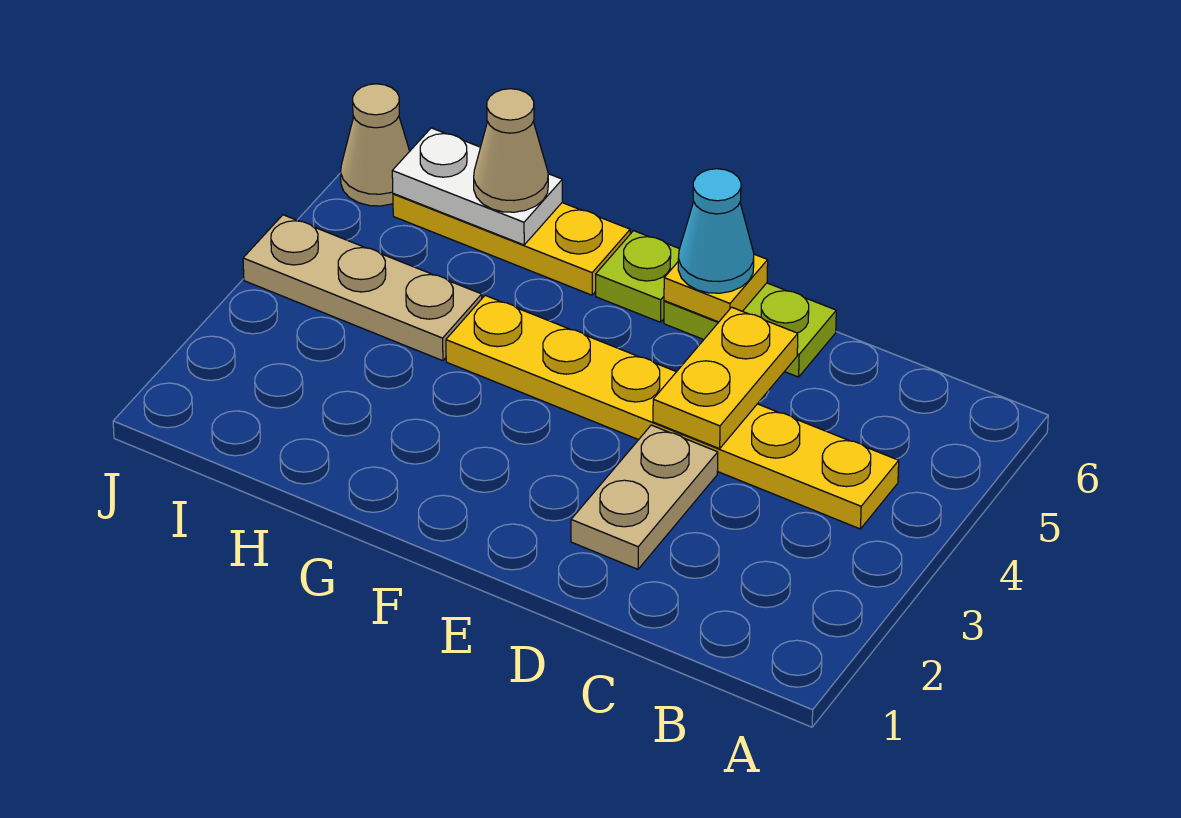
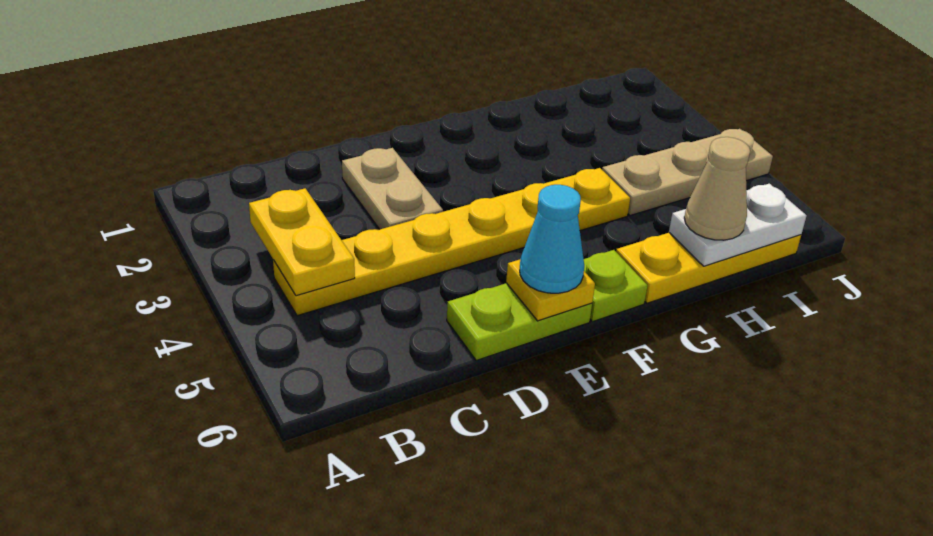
yellow plate D4:D5 level 2 -> yellow plate B3:B4 level 2
tan cone J6 level 1 -> none

